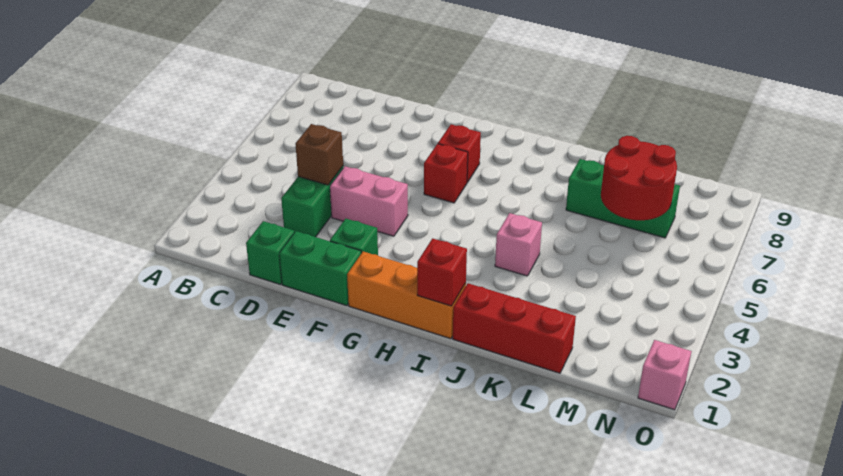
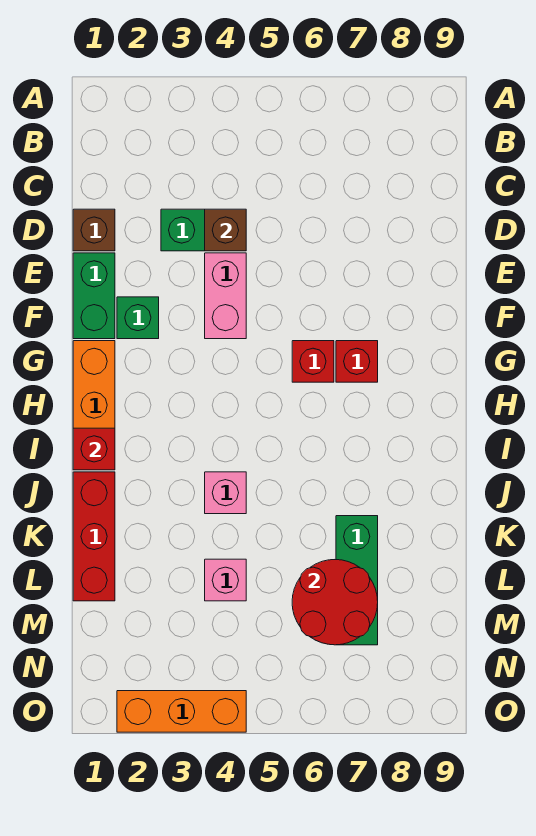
green brick D1 level 1 -> brown brick D1 level 1
pink brick O1 level 1 -> pink brick L4 level 1
none -> orange brick O2:O4 level 1

